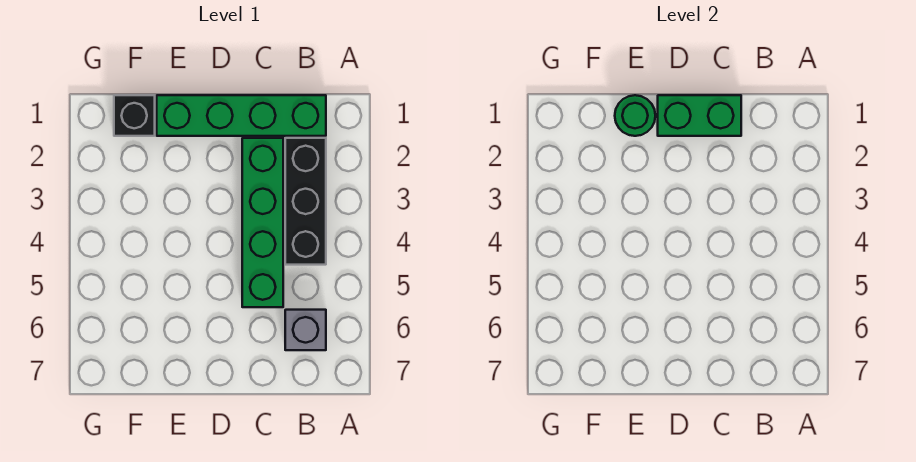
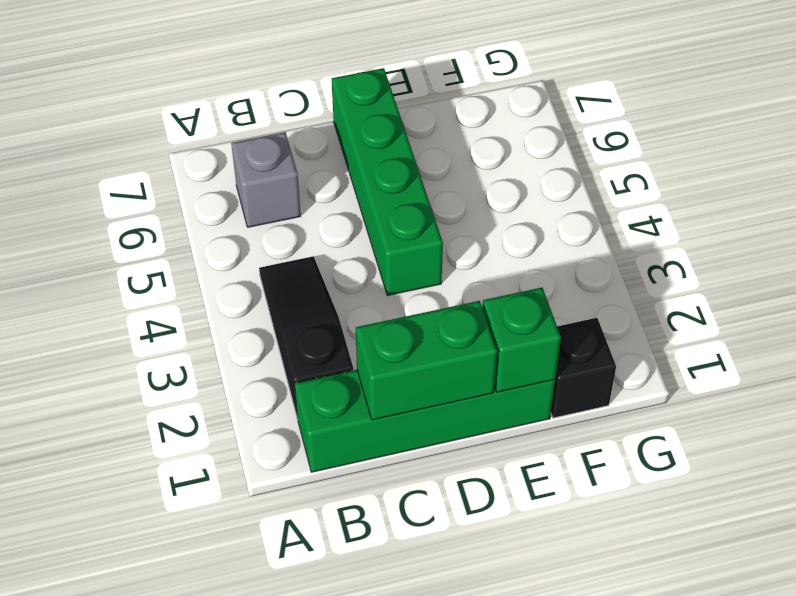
black brick B2:B4 level 1 -> black slope B2:B4 level 1 top 2
green brick C2:C5 level 1 -> green brick D4:D7 level 1
green round brick E1 level 2 -> green brick E1 level 2

